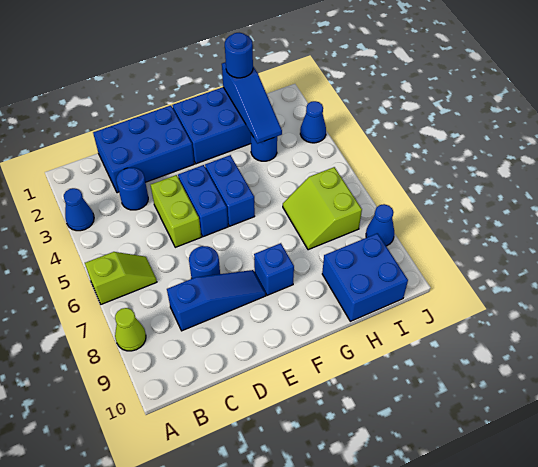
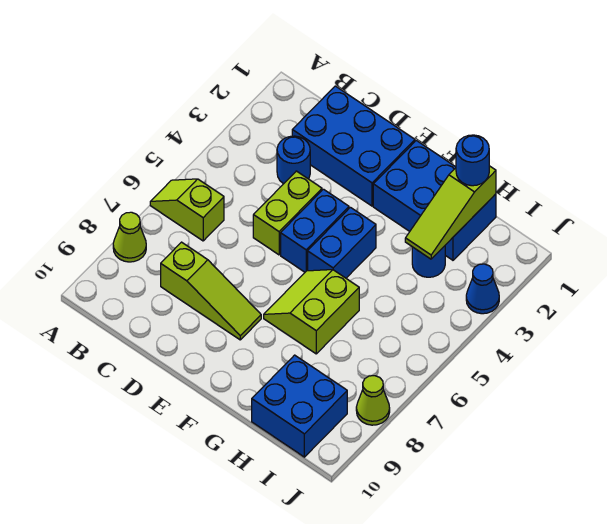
blue cone A3 level 1 -> none
lime slope A6:B6 level 1 top A -> lime slope A6:B6 level 1 top B
blue slope C8:E8 level 1 top C -> lime slope C8:E8 level 1 top C
blue round brick D7 level 1 -> none
blue brick F8 level 1 -> none
blue slope H1:H3 level 2 top 1 -> lime slope H1:H3 level 2 top 1
lime slope H6:I7 level 1 top I -> lime slope F6:G7 level 1 top G
blue cone J8 level 1 -> lime cone J8 level 1

